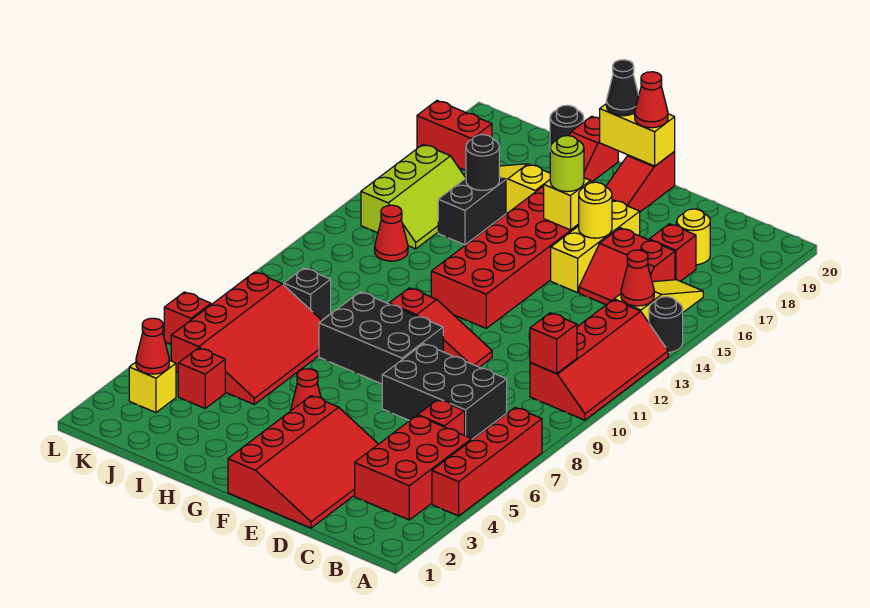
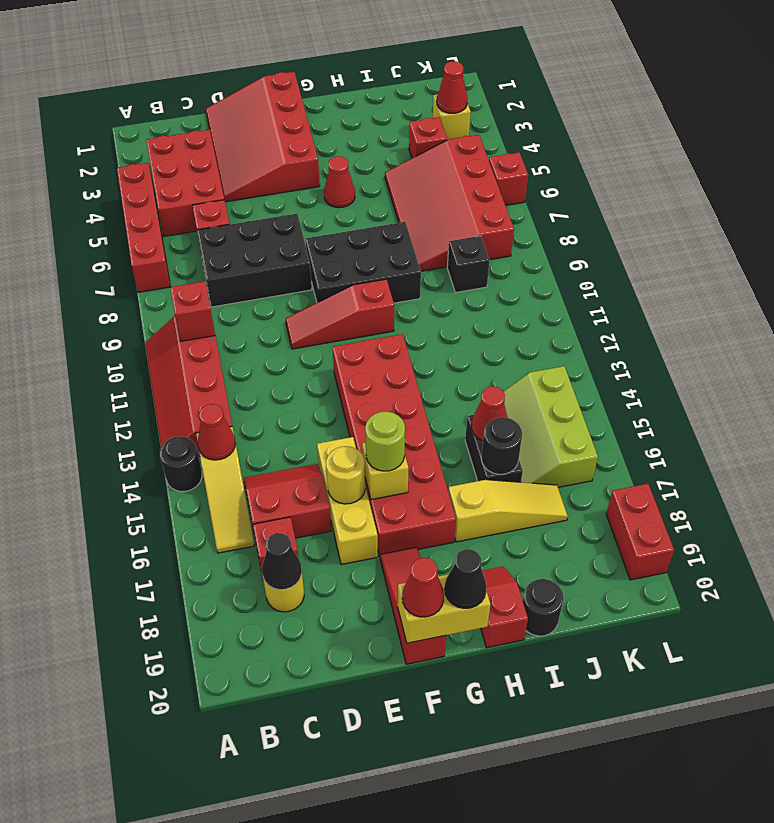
none -> black cone C18 level 2
red cone J13 level 1 -> red cone I15 level 2
red brick K18:L18 level 1 -> red brick L18:L19 level 1

